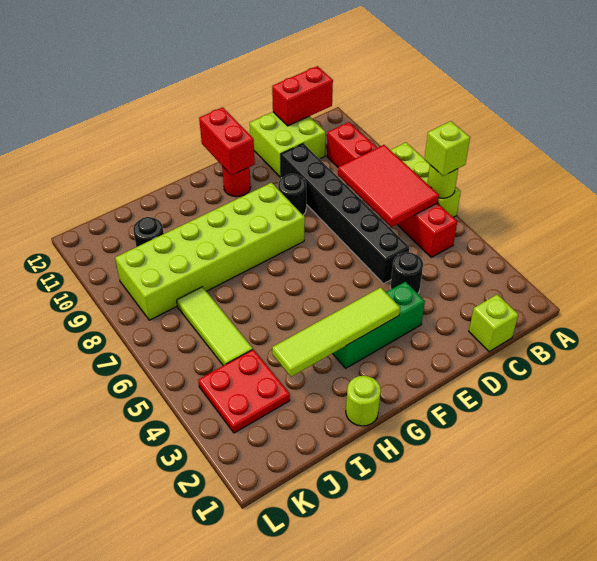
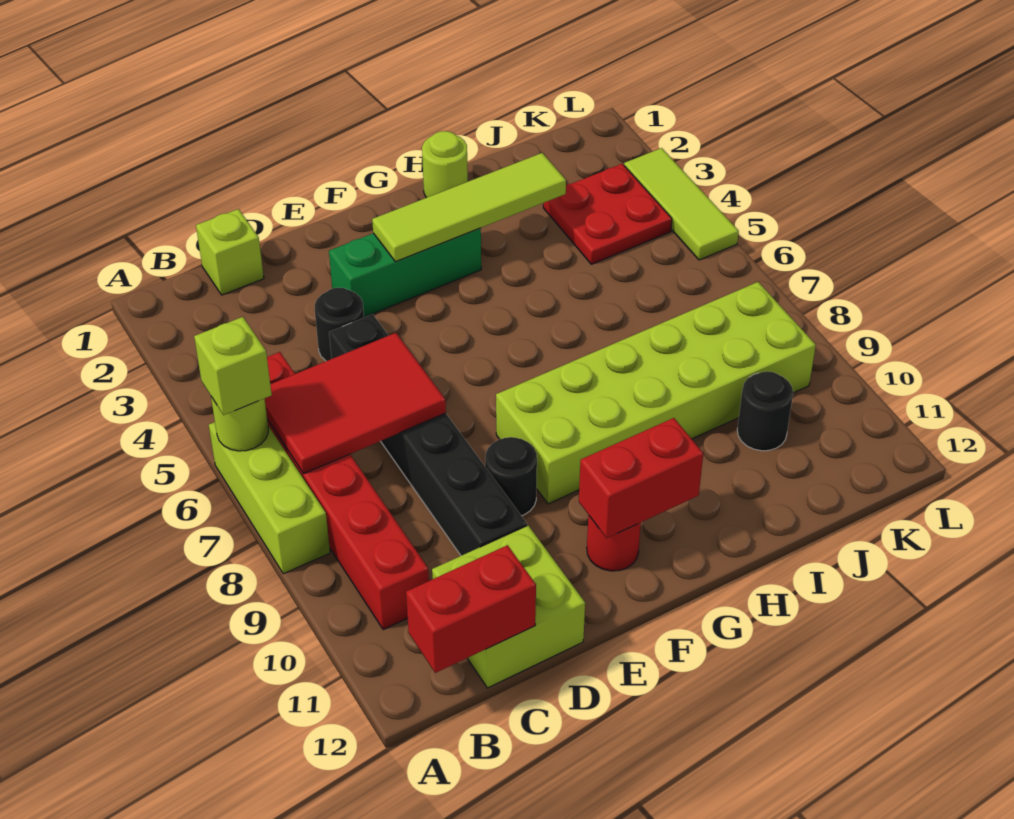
red tile B6:C8 level 2 -> red tile B6:D7 level 2
red brick F11:F12 level 2 -> red brick F11:G11 level 2
lime tile J5:J7 level 1 -> lime tile L3:L5 level 1

